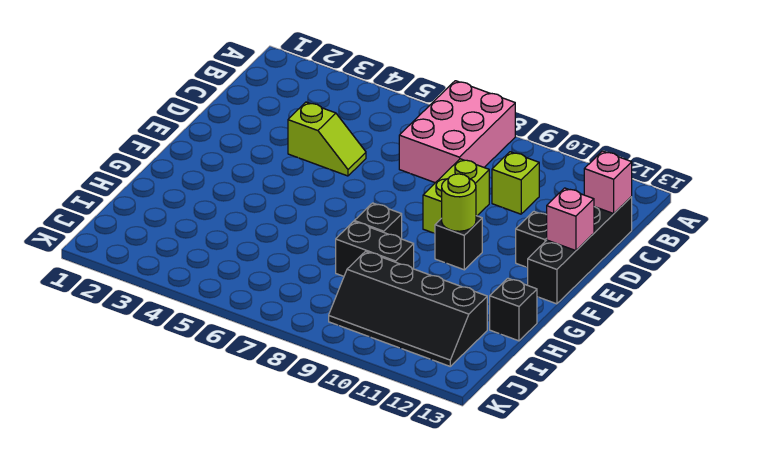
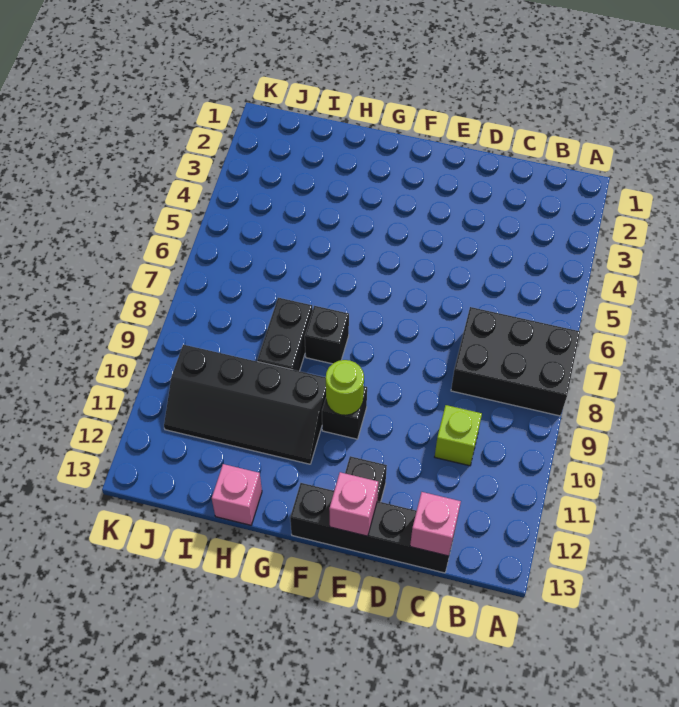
pink brick A7:C8 level 1 -> black brick A7:C8 level 1
lime slope D4:D5 level 1 top 4 -> none
lime brick D9:E9 level 1 -> none
black brick H13 level 1 -> pink brick H13 level 1
black slope I9:J12 level 1 top I -> black slope G10:J11 level 1 top 10

